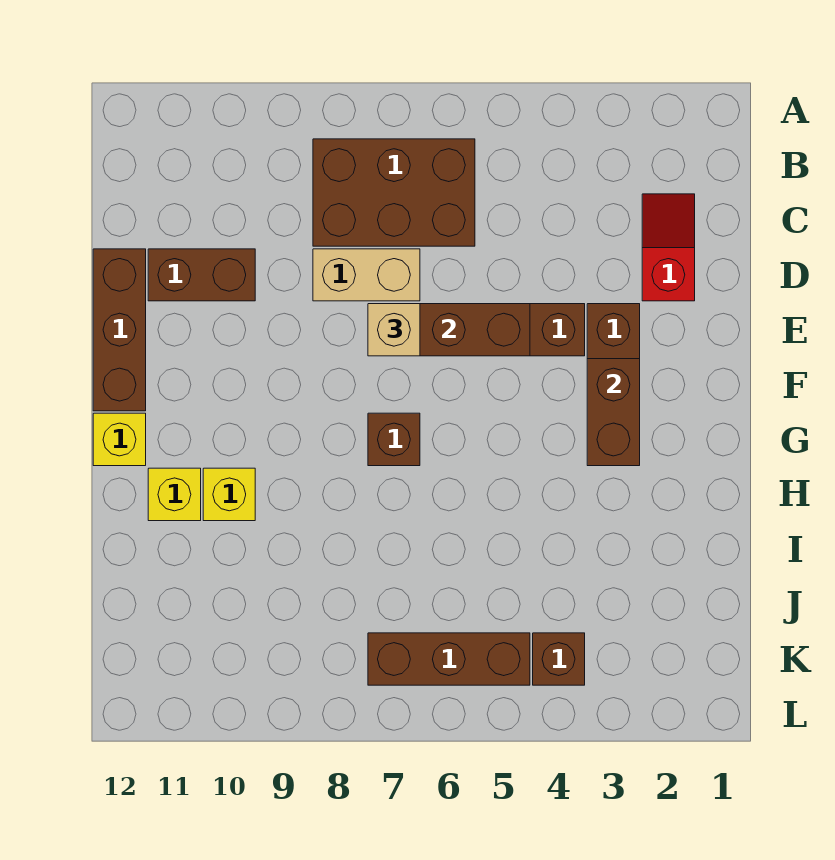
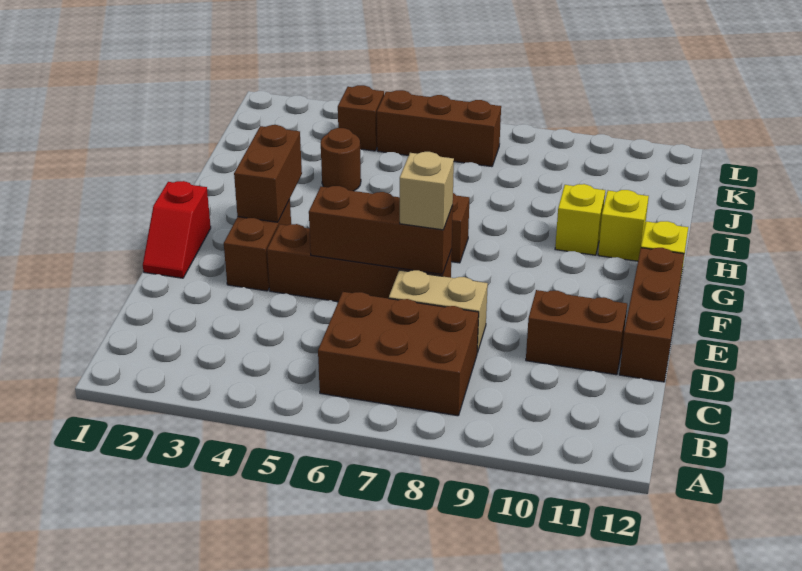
red slope C2:D2 level 1 top D -> red slope E1:F1 level 1 top F
none -> brown round brick I4 level 1

